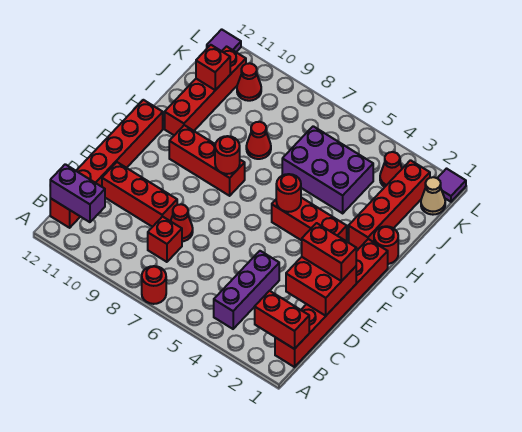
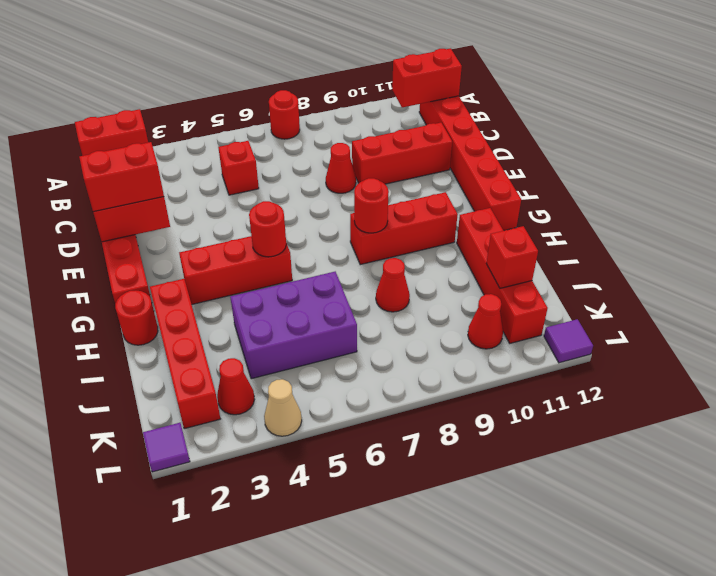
purple brick B4:D4 level 1 -> none
purple brick B11:B12 level 2 -> red brick B11:B12 level 2
red brick C8 level 1 -> red brick C5 level 1
tan cone K1 level 1 -> tan cone L4 level 1

